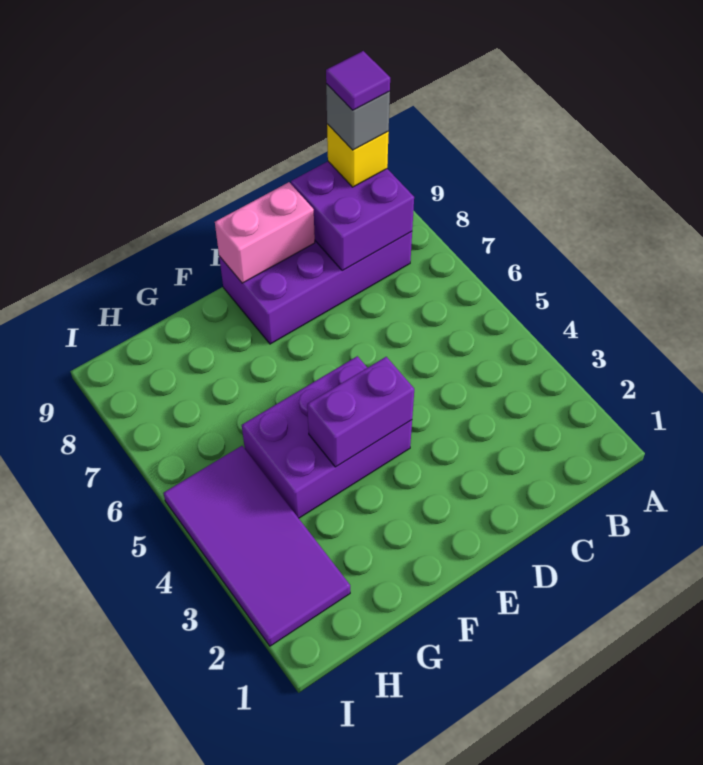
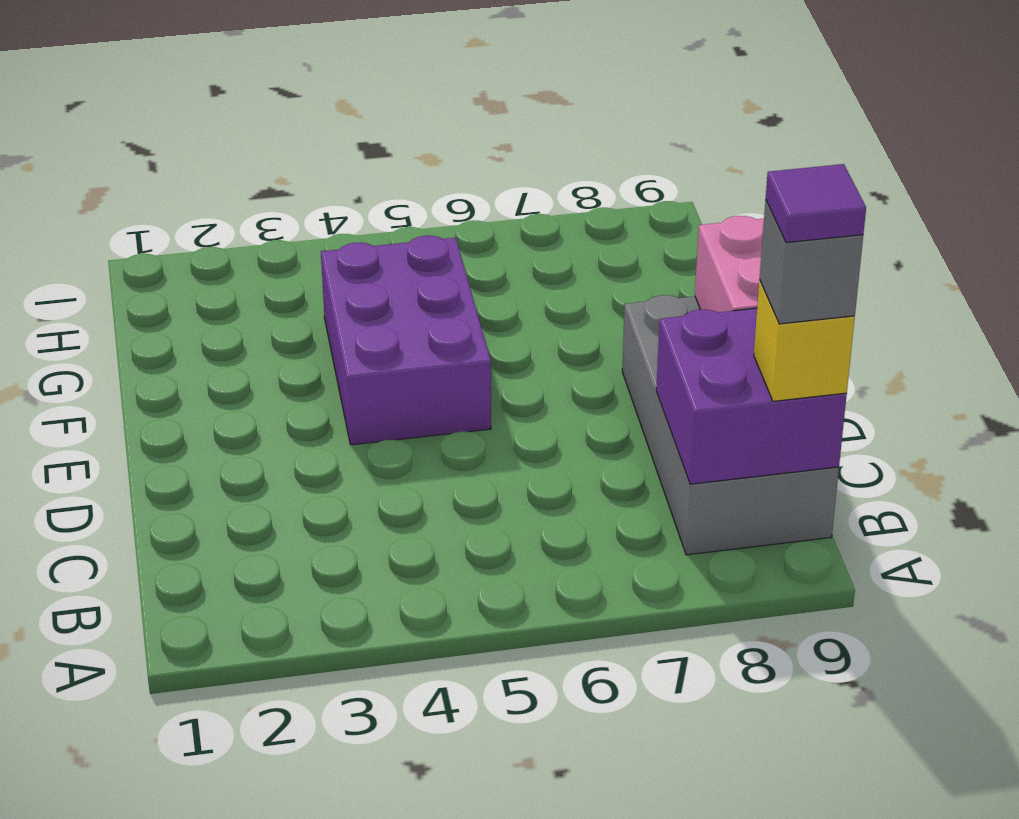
purple brick B8:E9 level 1 -> grey brick B8:E9 level 1
purple brick E4:F4 level 2 -> none
purple tile H2:I5 level 1 -> none

